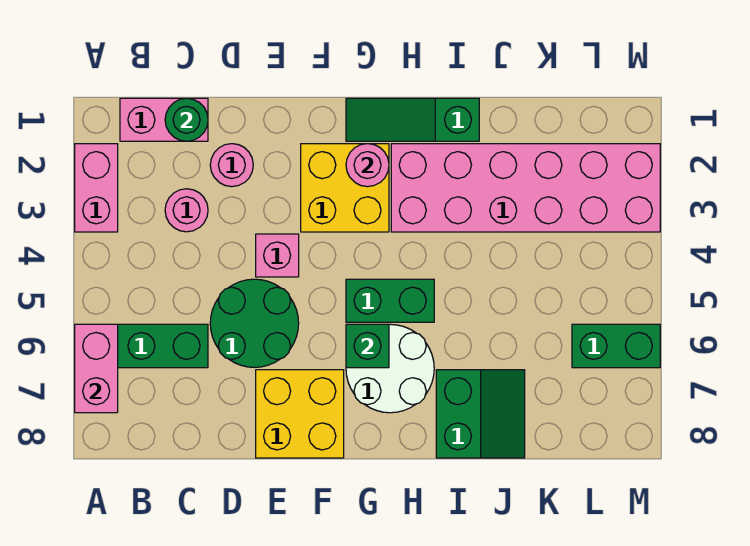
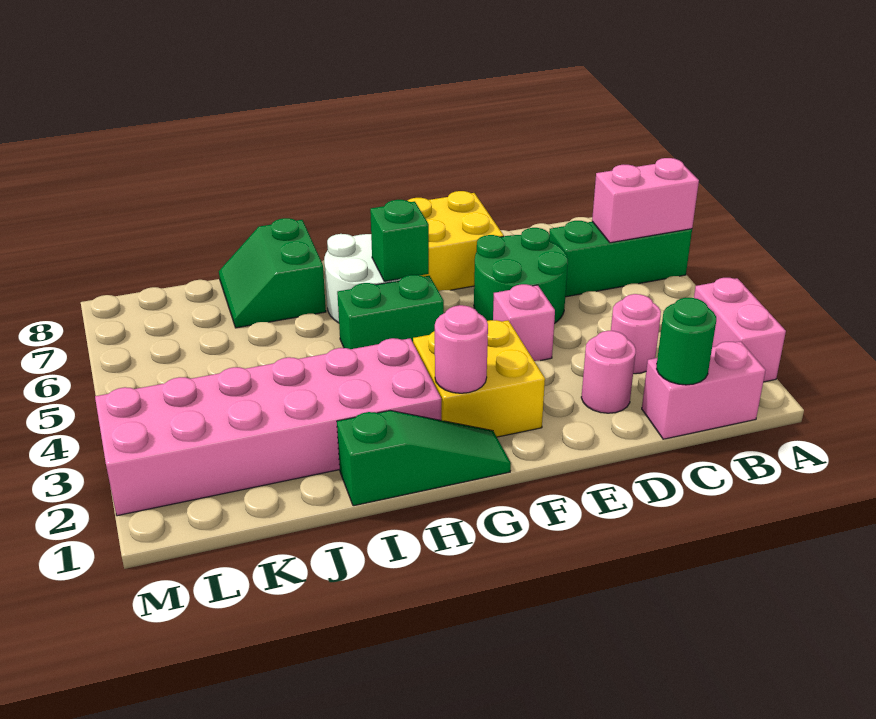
pink brick A6:A7 level 2 -> pink brick A6:B6 level 2
green brick L6:M6 level 1 -> none

